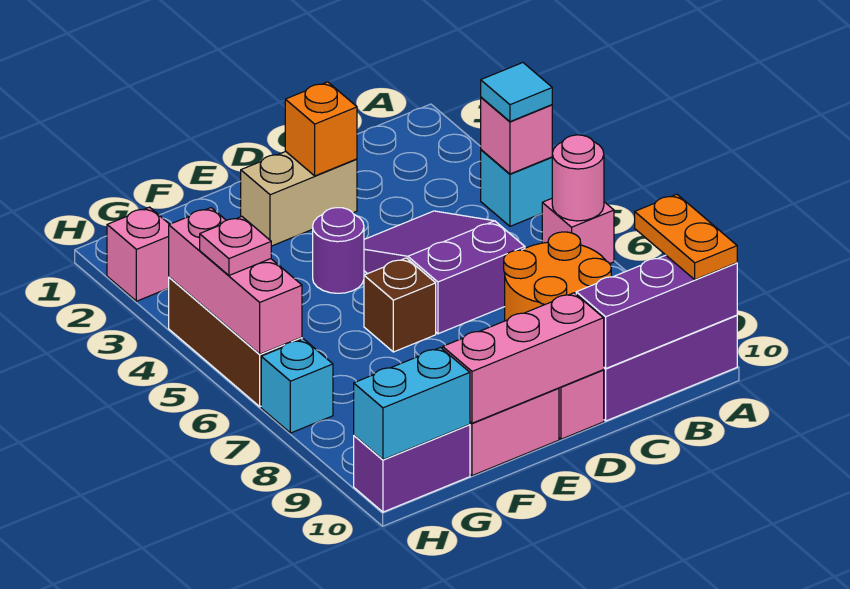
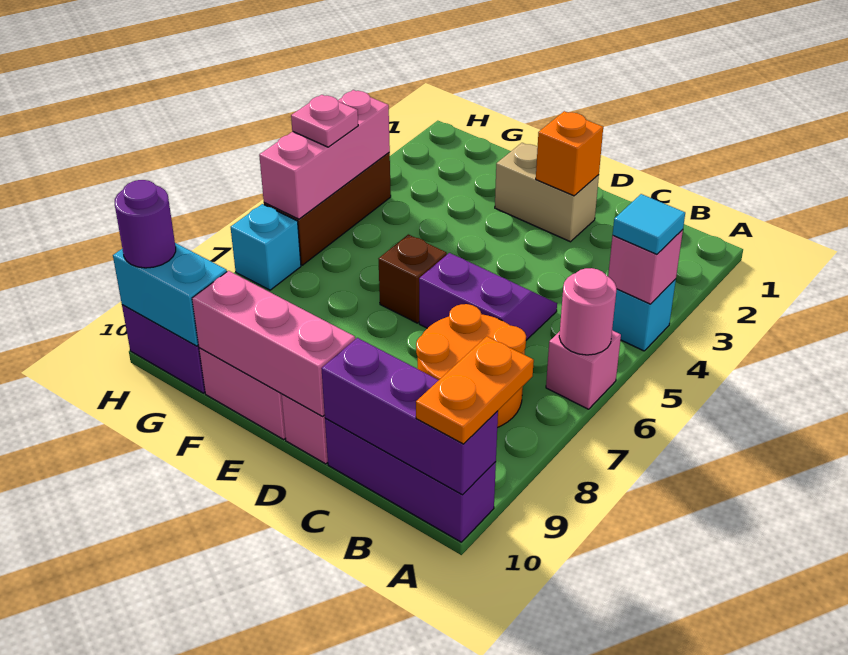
purple slope C4:D6 level 1 top 6 -> purple slope C5:D6 level 1 top 6
purple round brick E4 level 1 -> purple round brick H10 level 3
pink brick H2 level 1 -> none

